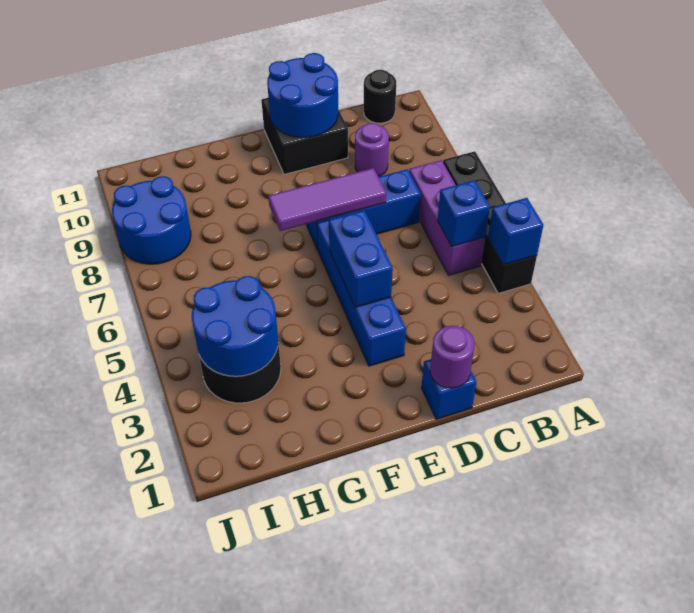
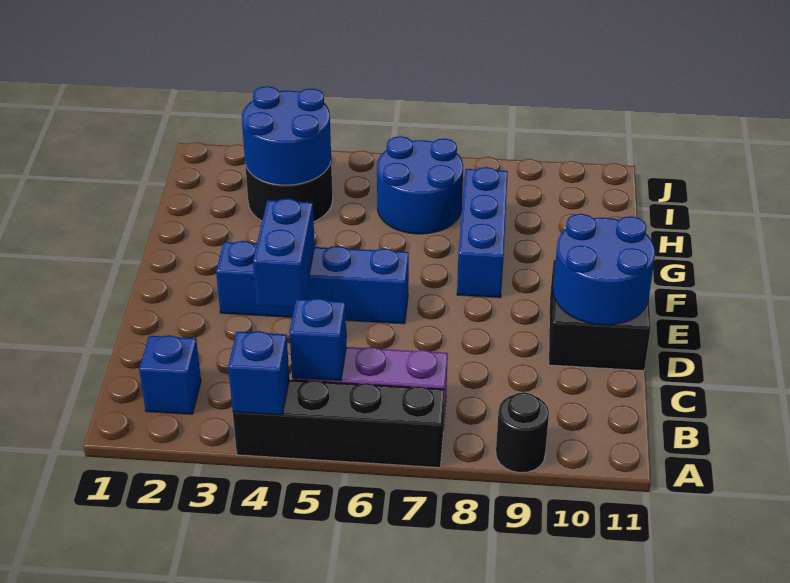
black round brick B11 level 1 -> black round brick A9 level 1
blue brick C7:E7 level 1 -> blue brick F8:H8 level 1
purple round brick C9 level 1 -> none
blue brick D1 level 1 -> blue brick B2 level 1
purple round brick D1 level 2 -> none
purple tile D7:F7 level 2 -> none
blue brick E4:E5 level 2 -> blue brick D4:E4 level 2
blue round brick I8:J9 level 1 -> blue round brick H6:I7 level 1

